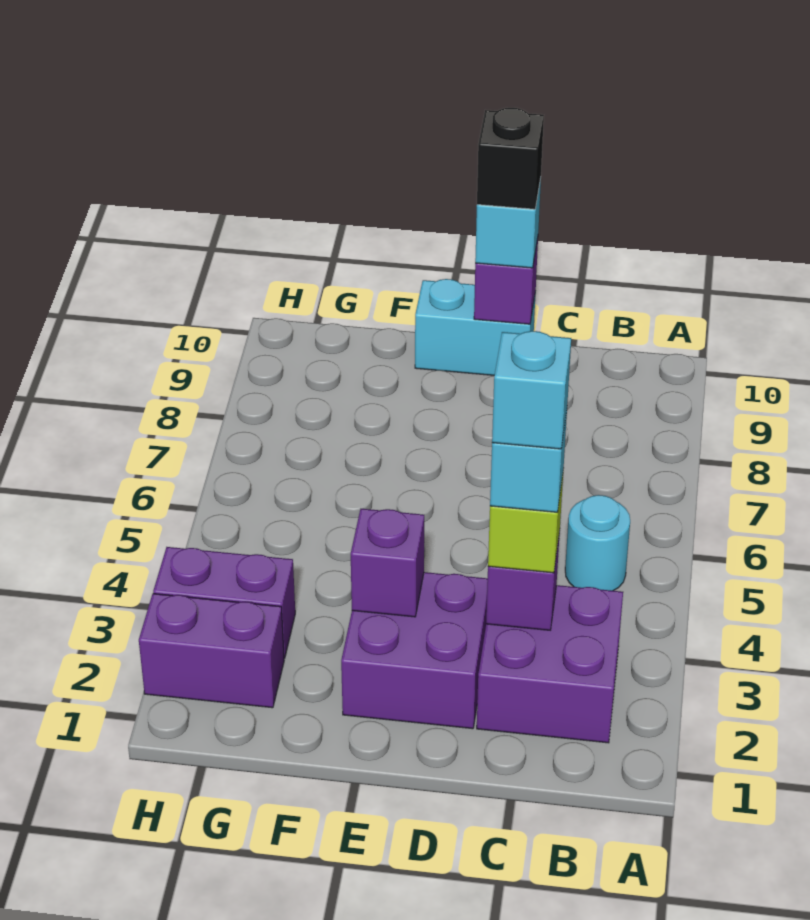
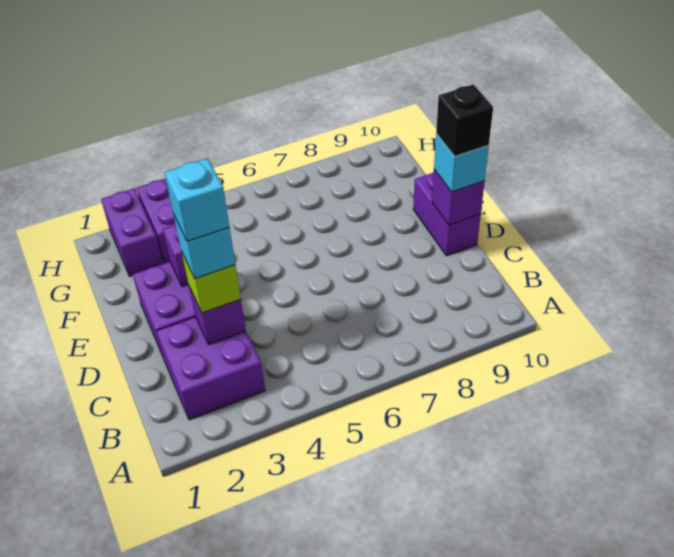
cyan round brick B5 level 1 -> none
cyan brick D10:E10 level 1 -> purple brick D10:E10 level 1

